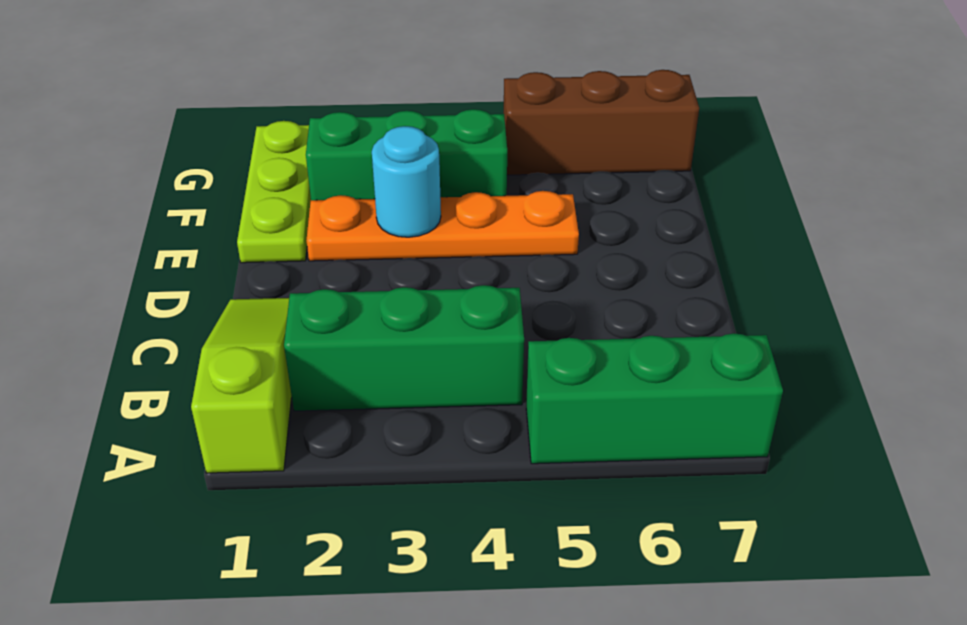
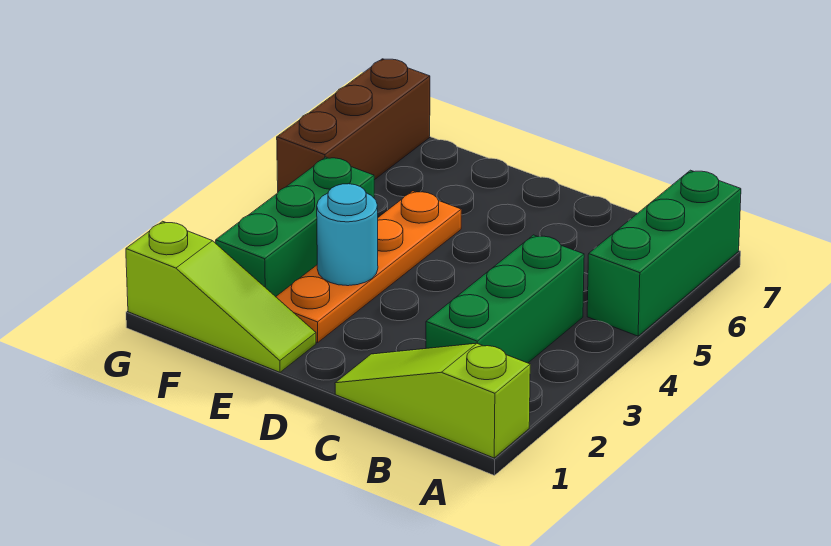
lime plate E1:G1 level 1 -> lime slope E1:G1 level 1 top G

